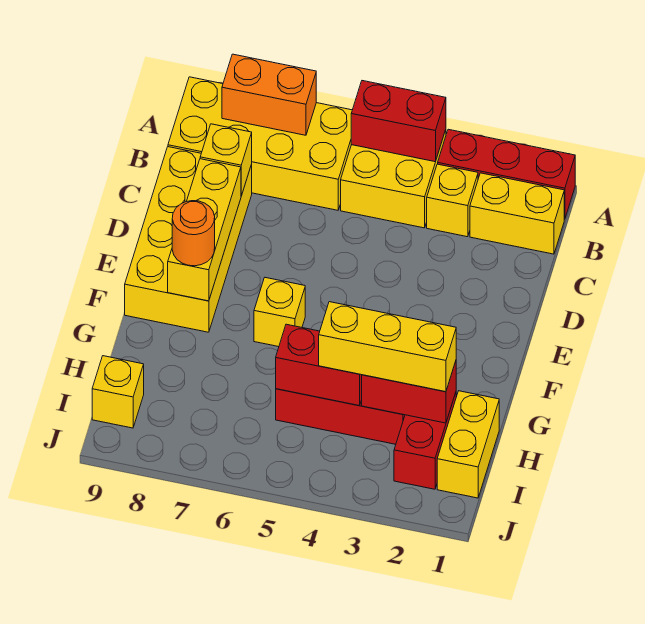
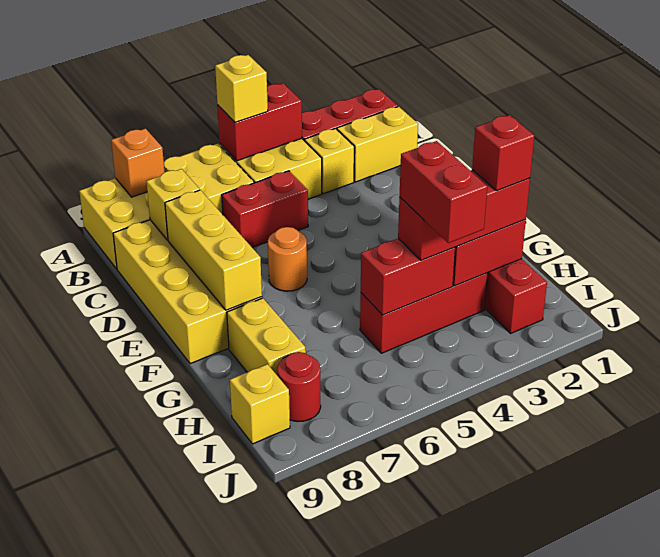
orange brick A7:A8 level 2 -> orange brick A8 level 2
none -> red brick C5:C6 level 1
yellow brick F6 level 1 -> yellow brick A5 level 3
orange round brick F8 level 3 -> orange round brick E6 level 1
yellow brick H1:I1 level 1 -> yellow brick G8:H8 level 1
yellow brick H2:H4 level 3 -> red brick H2:H4 level 3
none -> red brick H2 level 4
none -> red brick H4:I4 level 4
none -> red round brick I8 level 1

